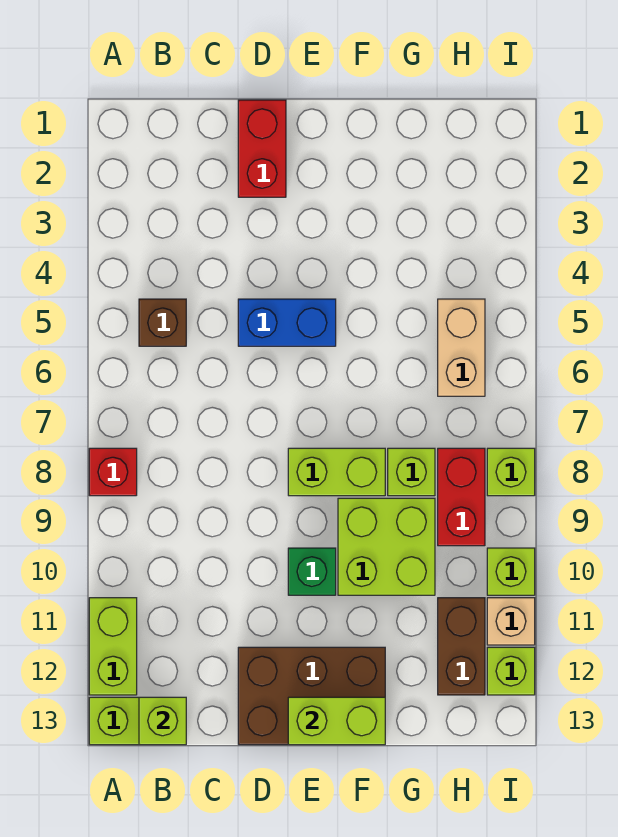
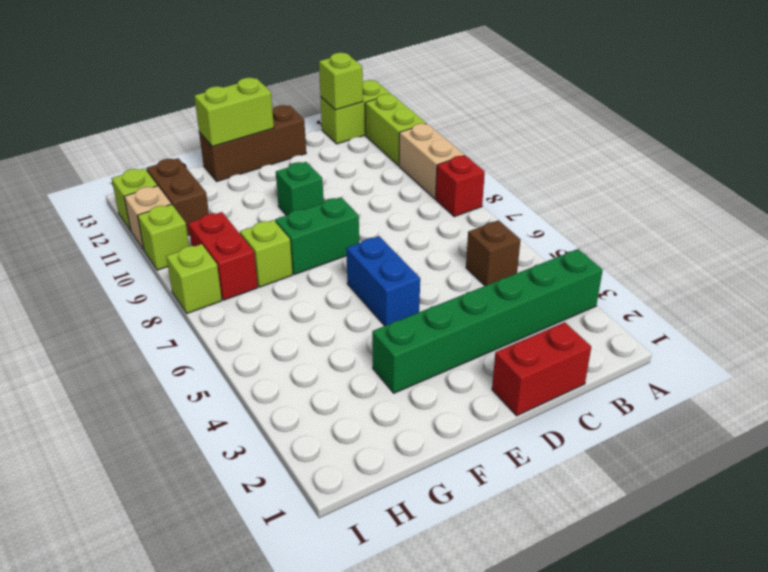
none -> green brick A3:F3 level 1
red brick D1:D2 level 1 -> red brick C1:D1 level 1
blue brick D5:E5 level 1 -> blue brick E5:E6 level 1
brown brick D12:F13 level 1 -> brown brick D13:F13 level 1
lime brick E8:F8 level 1 -> green brick E8:F8 level 1
lime brick F9:G10 level 1 -> none
tan brick H5:H6 level 1 -> tan brick A9:A10 level 1

